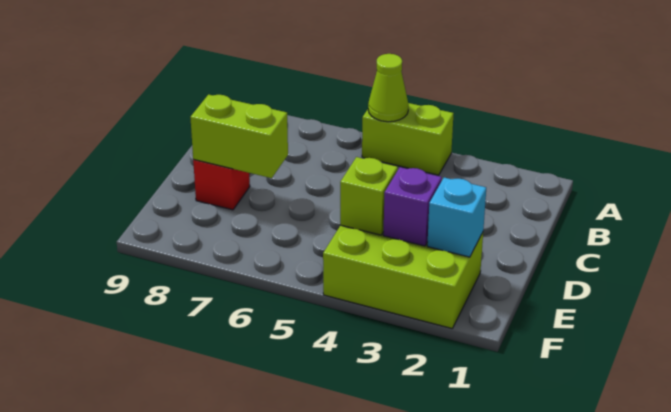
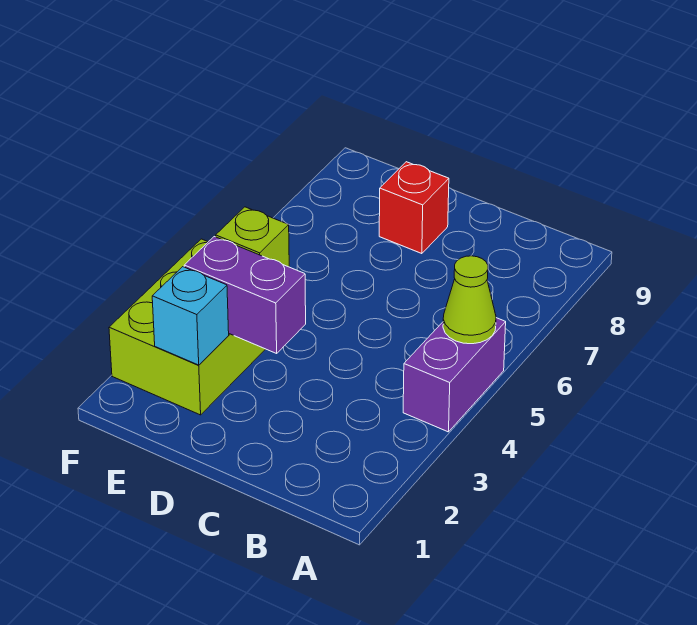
lime brick A4:A5 level 1 -> purple brick A4:A5 level 1
lime brick D7:D8 level 2 -> none
purple brick E3 level 2 -> purple brick D3:E3 level 2

